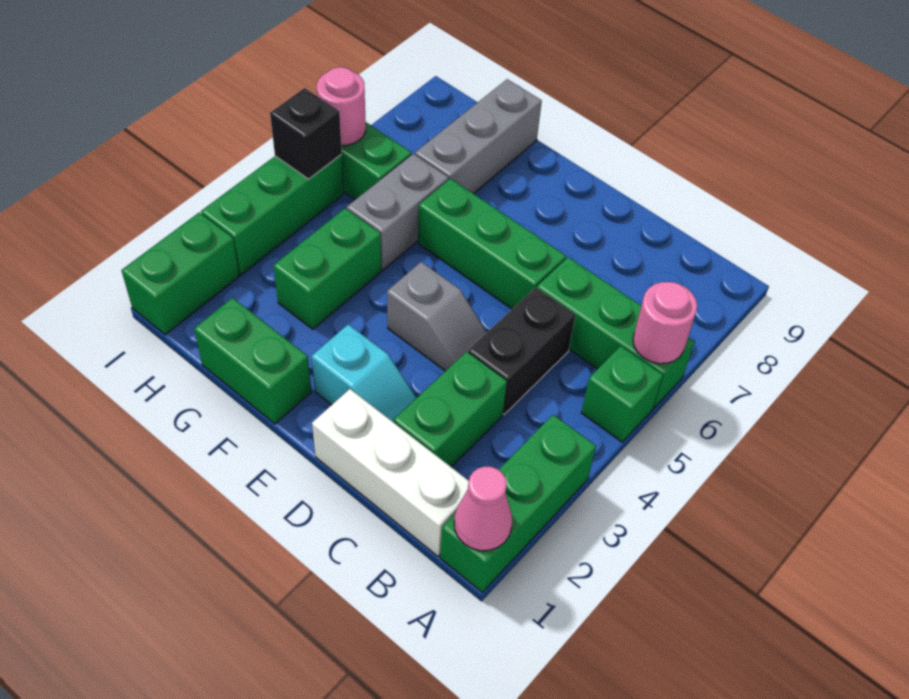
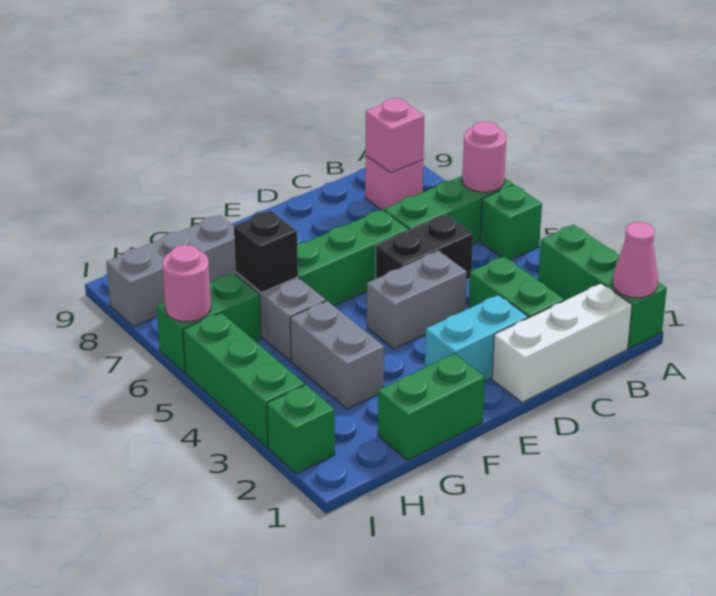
none -> pink brick B8 level 1
none -> pink brick B8 level 2
black brick C4:C5 level 1 -> black brick C5:D5 level 1
cyan slope D2:E2 level 1 top E -> cyan brick D2:E2 level 1
grey slope D4:E4 level 1 top E -> grey brick D4:E4 level 1
green brick G3:G4 level 1 -> grey brick G3:G4 level 1
grey brick G7:G9 level 1 -> grey brick G8:I8 level 1
green brick I1:I2 level 1 -> green brick I2 level 1
black brick I5 level 2 -> black brick G6 level 2

